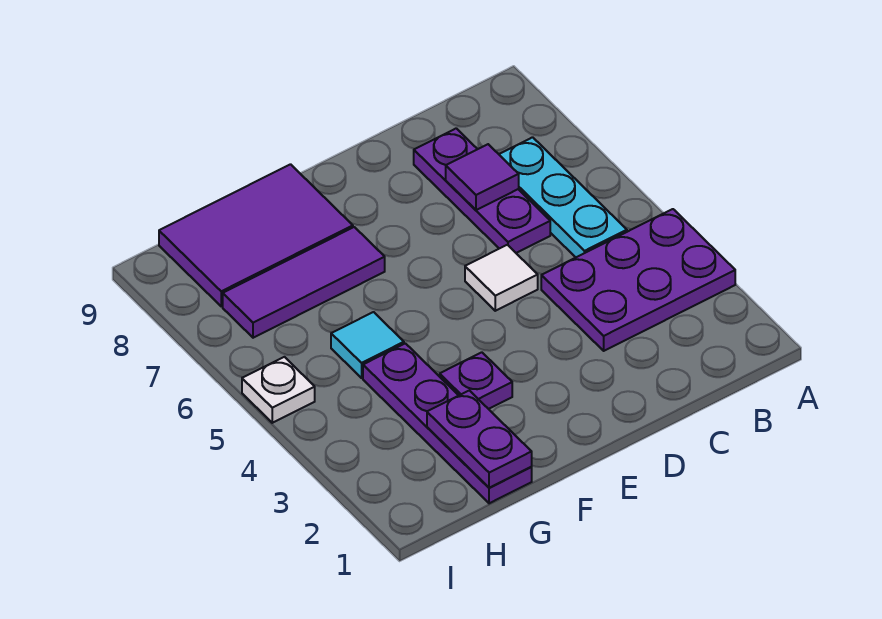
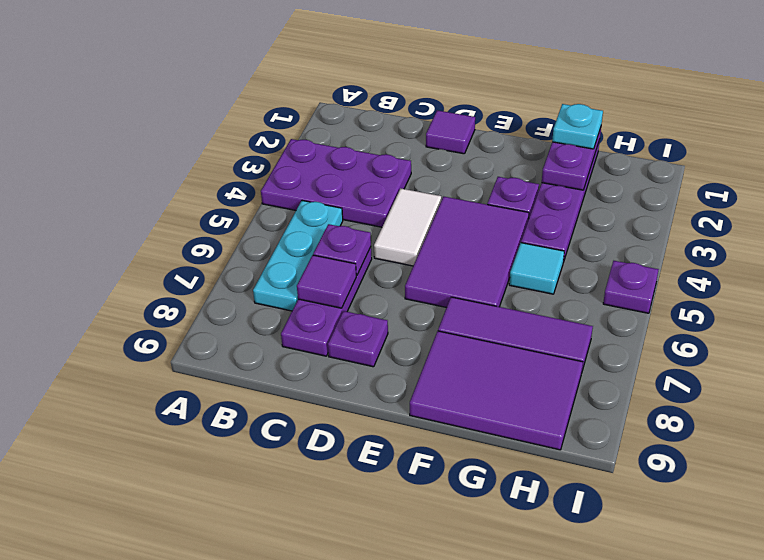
none -> purple plate C6 level 2
none -> purple tile D1 level 1
white tile D5 level 1 -> white tile D4:D5 level 1
none -> purple plate D8 level 1
none -> purple tile E4:F6 level 1
none -> cyan plate G1 level 3
white plate I5 level 1 -> purple plate I5 level 1

